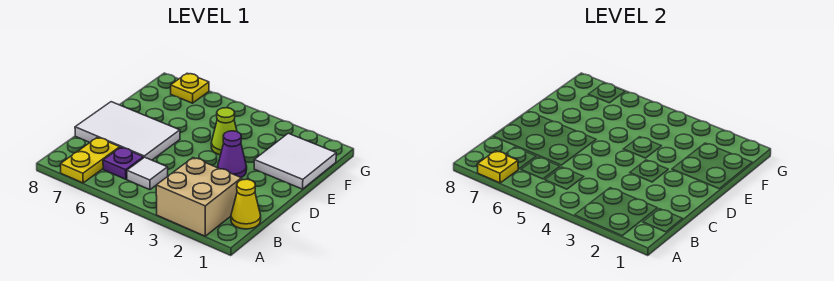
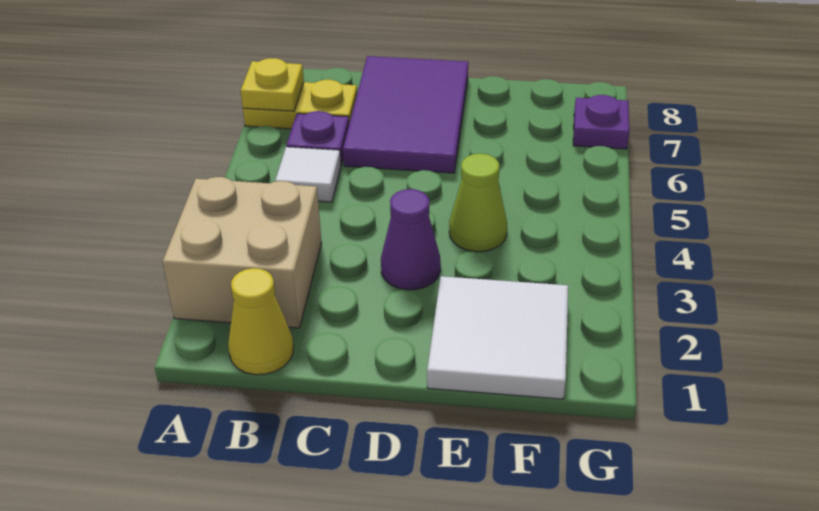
white tile C6:D8 level 1 -> purple tile C6:D8 level 1
yellow plate G7 level 1 -> purple plate G7 level 1

